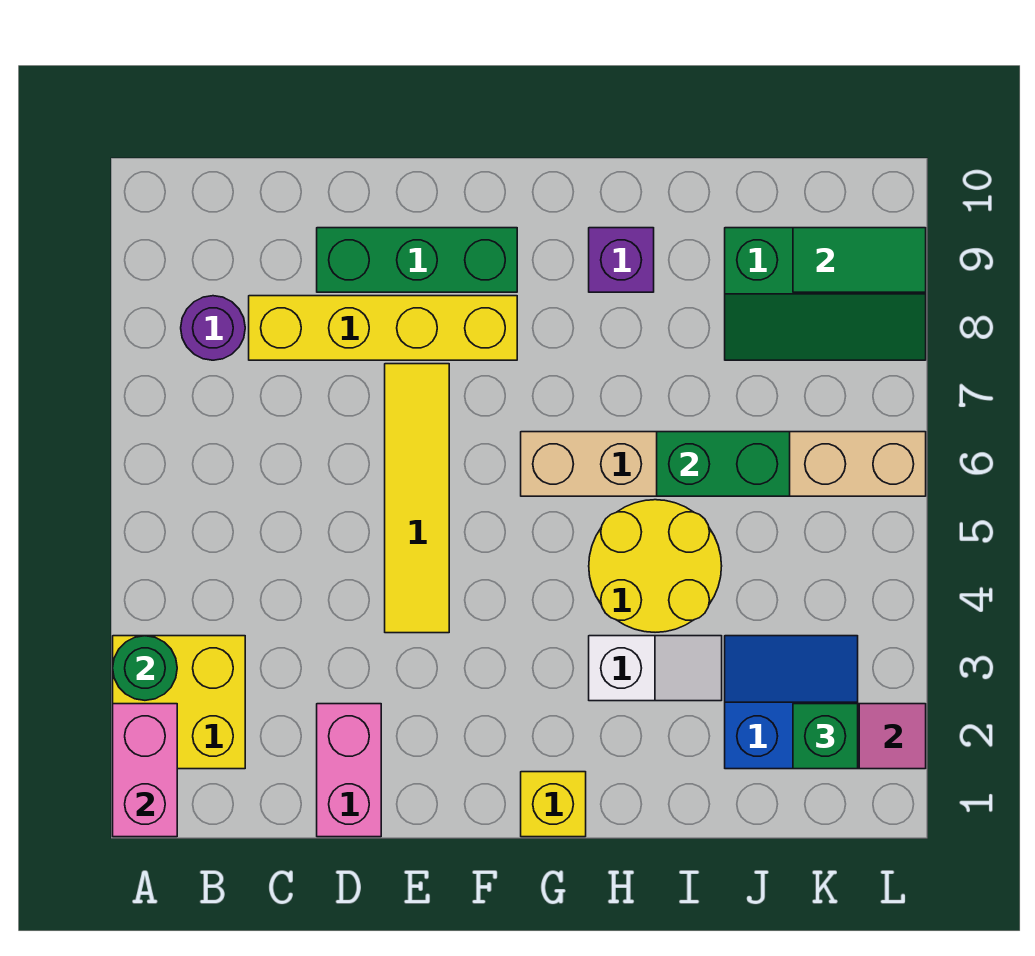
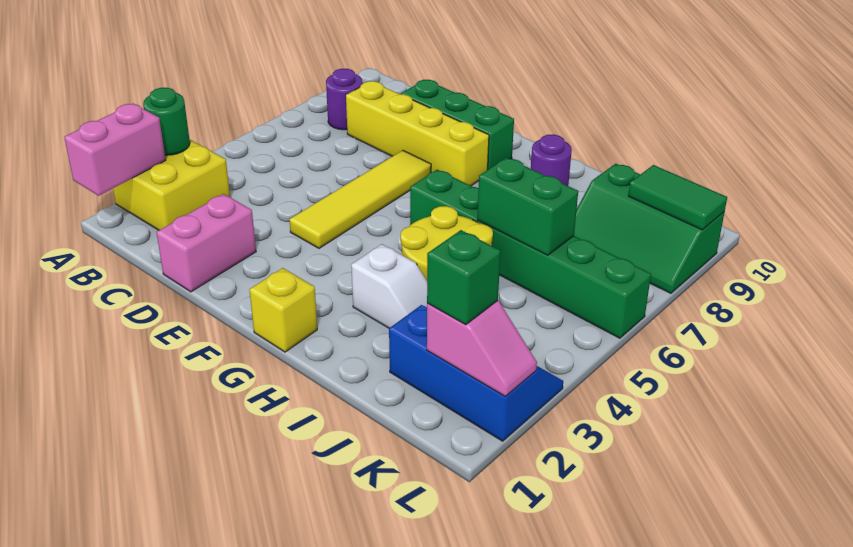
tan brick G6:L6 level 1 -> green brick G6:L6 level 1
purple brick H9 level 1 -> purple round brick H9 level 1
blue slope J2:K3 level 1 top 2 -> blue slope J2:L3 level 1 top 2

